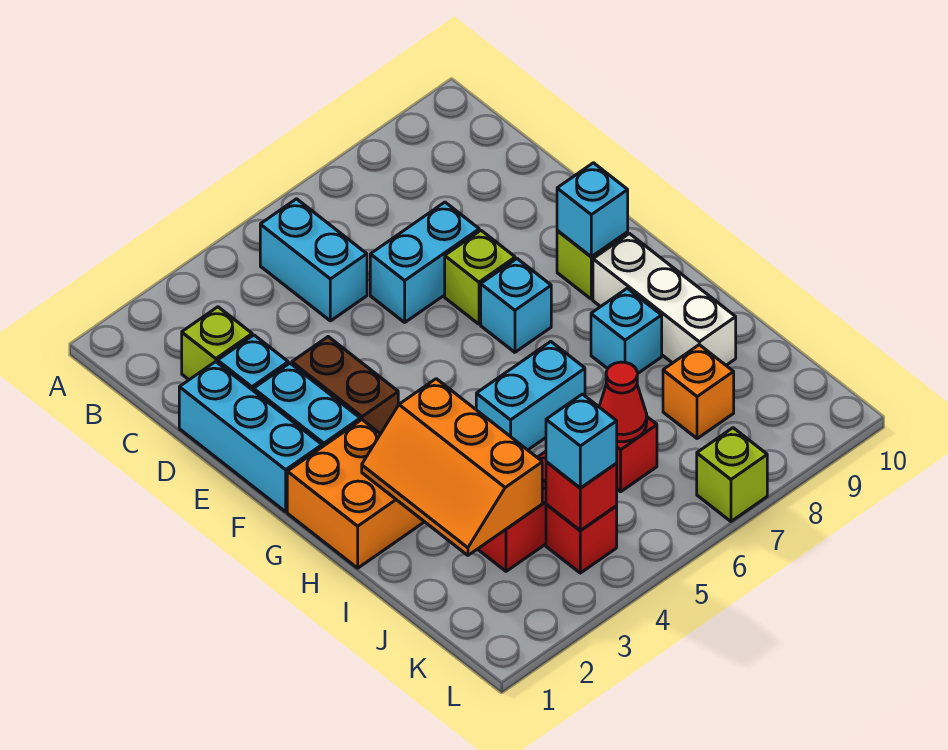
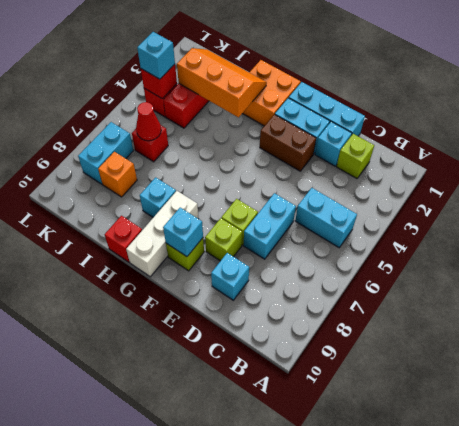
cyan brick F7 level 1 -> cyan brick D9 level 1
white brick G9:I9 level 1 -> white brick G8:G10 level 1
cyan brick H5:H6 level 1 -> cyan brick K7:K8 level 1
none -> red brick H10 level 1
lime brick L7 level 1 -> lime brick E8 level 1

